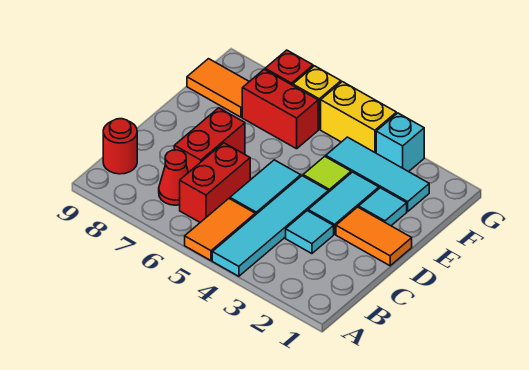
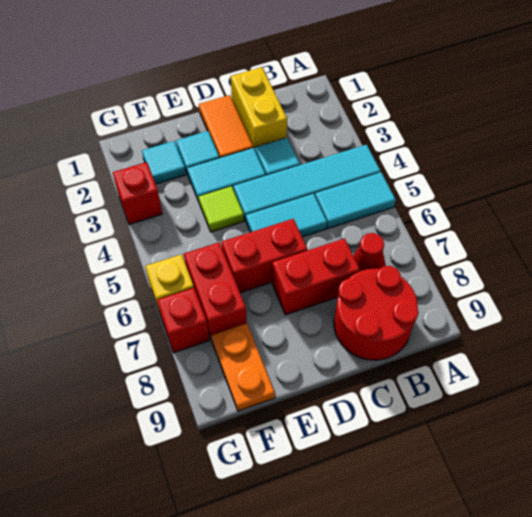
orange tile A5:B5 level 1 -> cyan tile A5:B5 level 1
red brick B6:C6 level 1 -> red brick D6:E6 level 1
red round brick B9 level 1 -> red round brick B8:C9 level 1
cyan tile F2:F4 level 1 -> cyan tile F2 level 1
orange tile F8:F9 level 1 -> orange plate F8:F9 level 1
cyan brick G3 level 1 -> red brick G3 level 1
yellow brick G4:G5 level 1 -> yellow brick C1:C2 level 1

